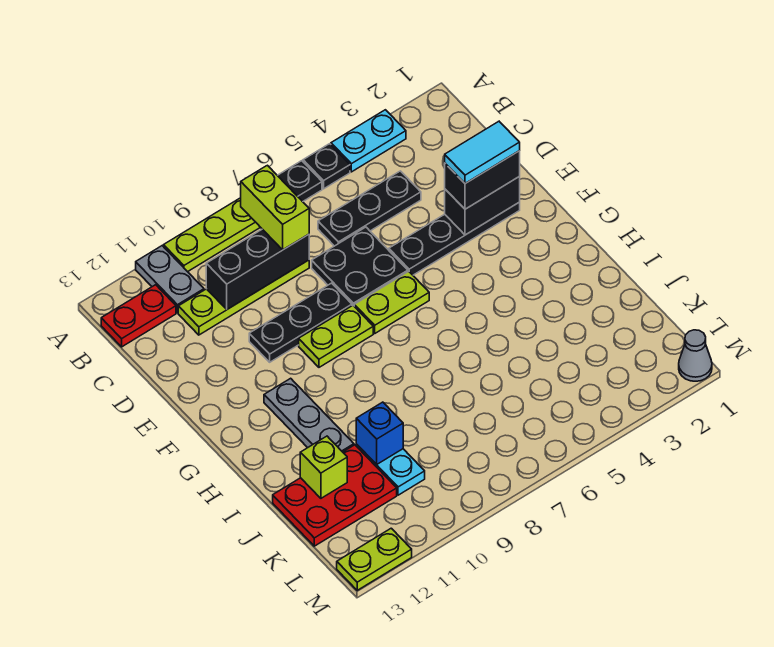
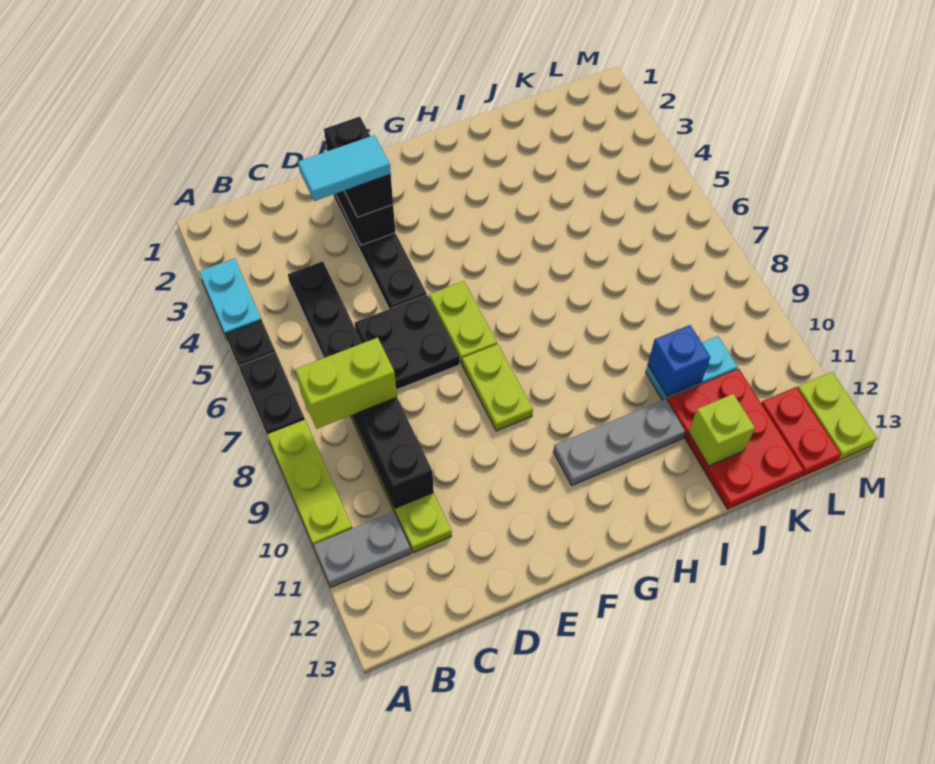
red plate B12:B13 level 1 -> red plate L12:L13 level 1
cyan tile E2:E3 level 4 -> cyan tile D3:E3 level 4
black plate E8:E10 level 1 -> none
grey cone M1 level 1 -> none

